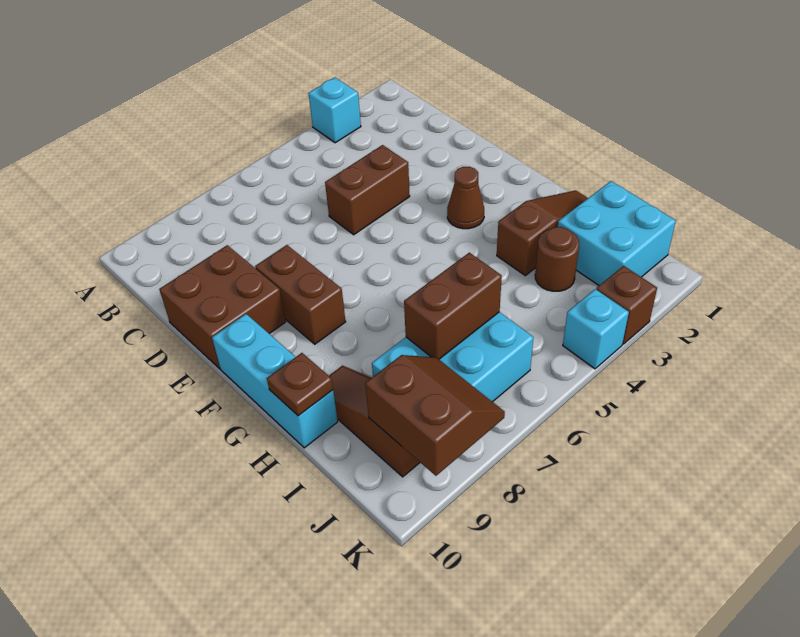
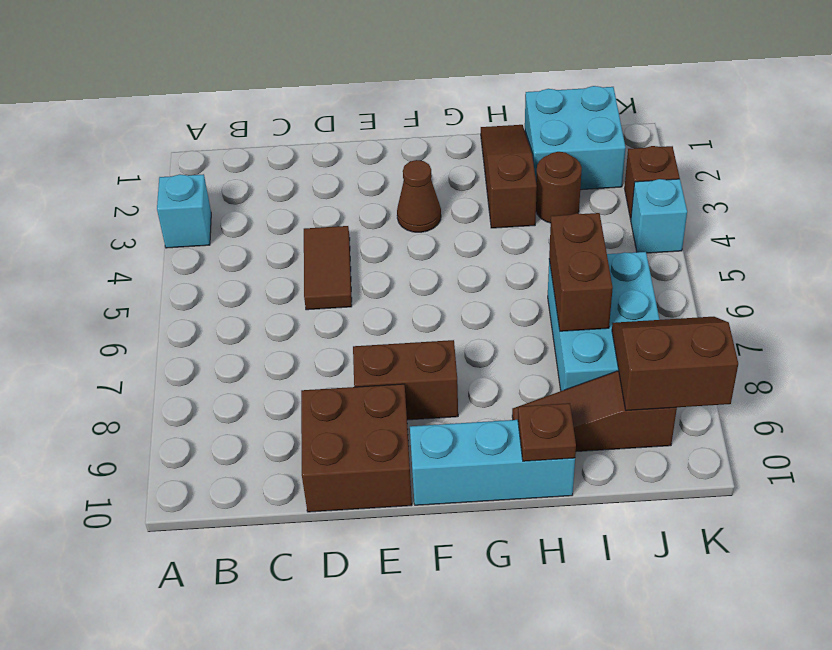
brown brick D4:D5 level 1 -> brown tile D4:D5 level 1

